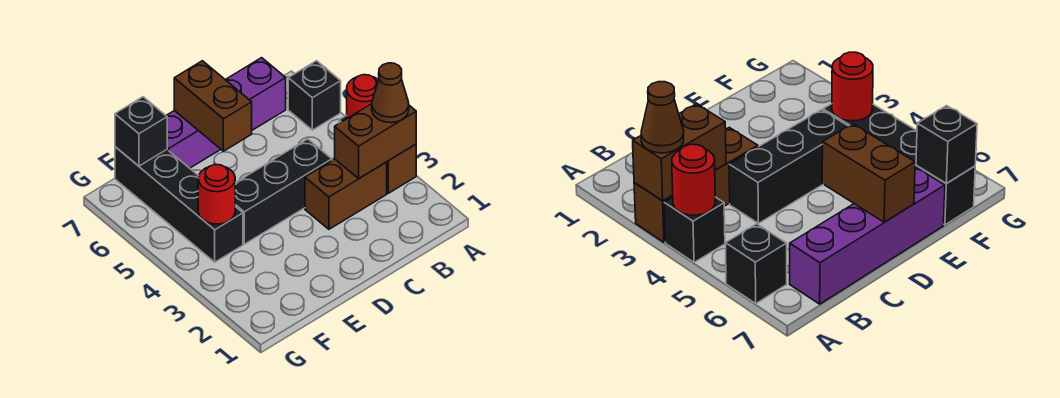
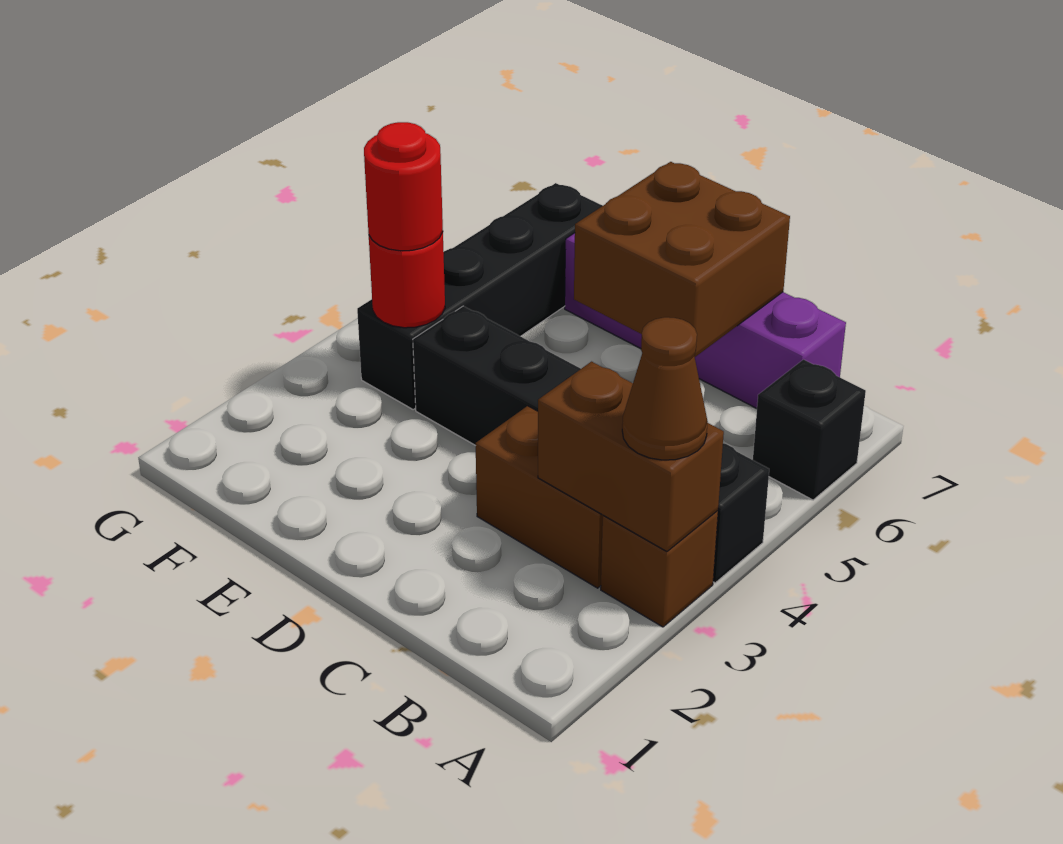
red round brick A4 level 2 -> red round brick F4 level 3
brown brick D6:D7 level 2 -> brown brick C6:D7 level 2
black brick F7 level 2 -> none

